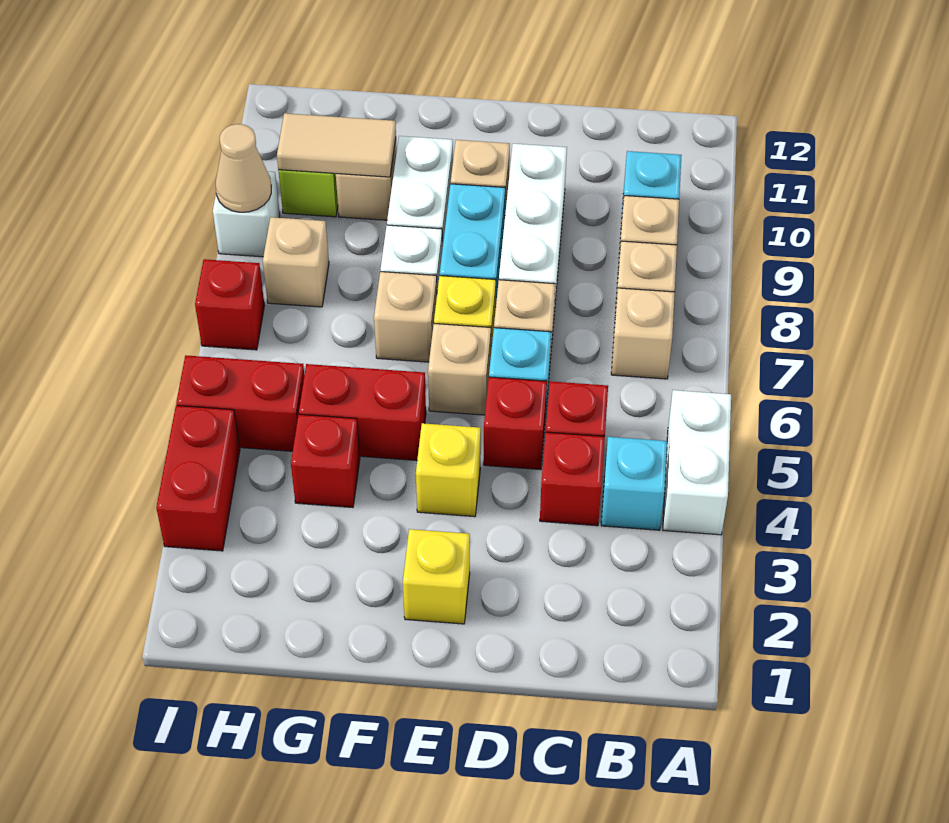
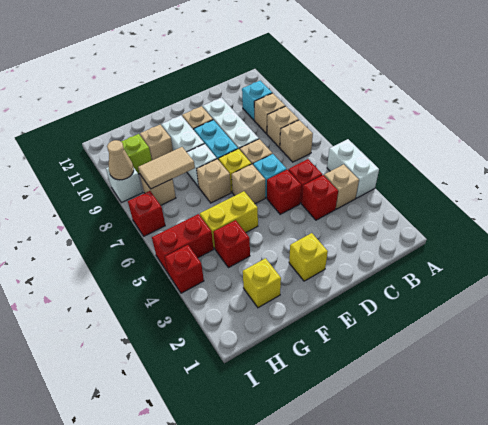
cyan brick B4 level 1 -> tan brick B4 level 1
yellow brick E4 level 1 -> yellow brick G2 level 1
red brick F5:G5 level 1 -> yellow brick F5:G5 level 1
tan tile G10:H10 level 2 -> tan tile G8:H8 level 2
red brick I3:I4 level 1 -> red brick I4 level 1

